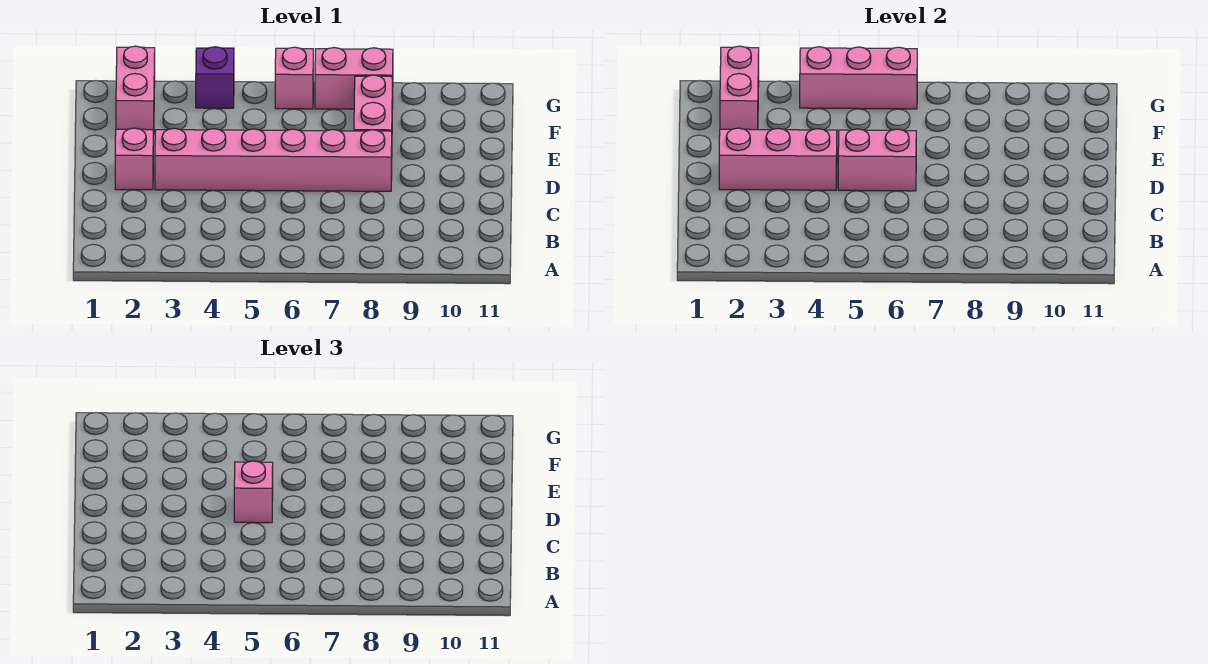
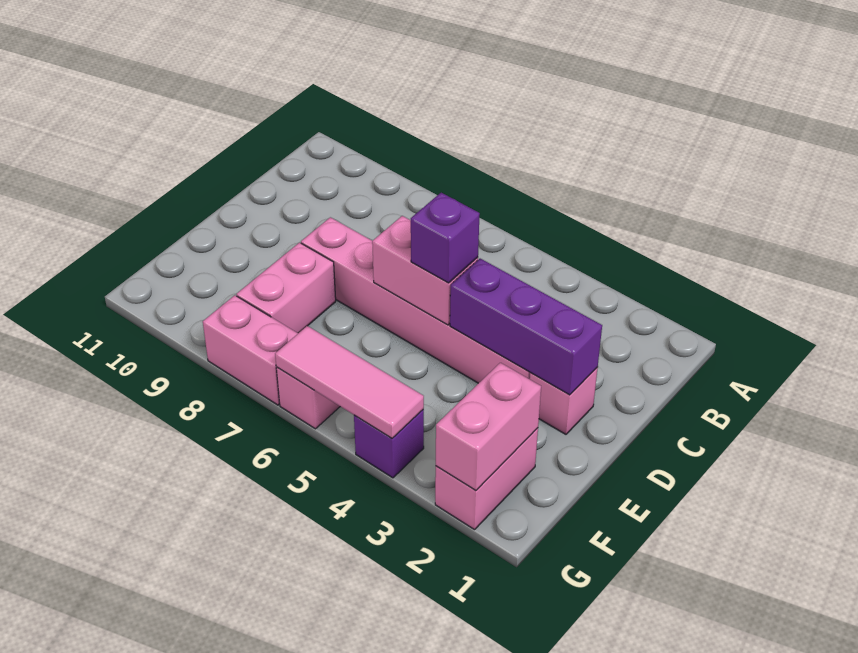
pink brick D2:D4 level 2 -> purple brick D2:D4 level 2
pink brick D5 level 3 -> purple brick D5 level 3
pink brick G4:G6 level 2 -> pink tile G4:G6 level 2

